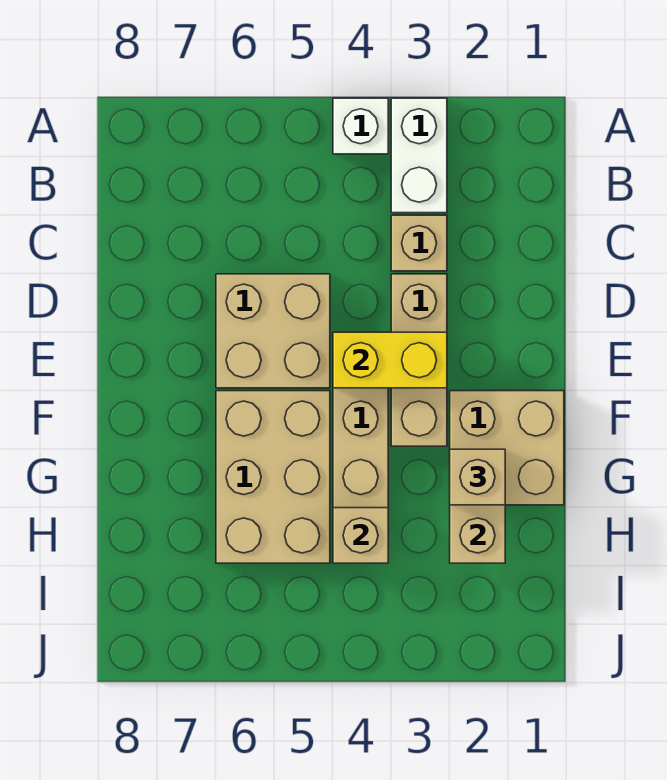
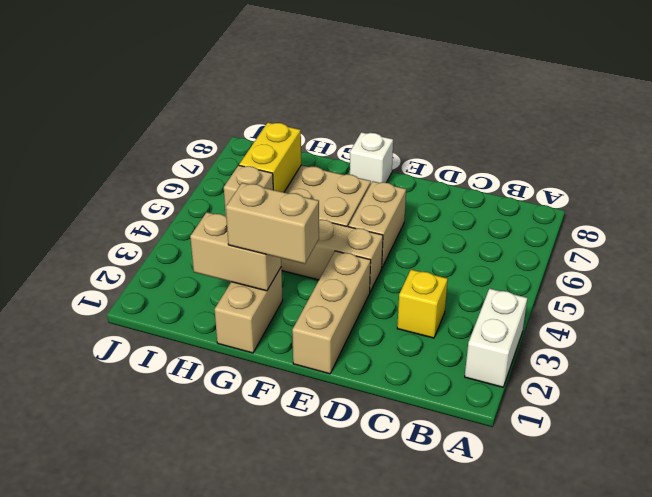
white brick A3:B3 level 1 -> white brick A2:A3 level 1
white brick A4 level 1 -> white brick F8 level 1
tan brick C3 level 1 -> yellow brick C3 level 1
tan brick D3:F3 level 1 -> tan brick E1:E3 level 1
tan brick D5:E6 level 1 -> tan brick E5:E6 level 1
yellow brick E3:E4 level 2 -> yellow brick H5:H6 level 2
tan brick F1:G2 level 1 -> tan brick G1:G2 level 1
tan brick G2 level 3 -> tan brick F2:G2 level 3

